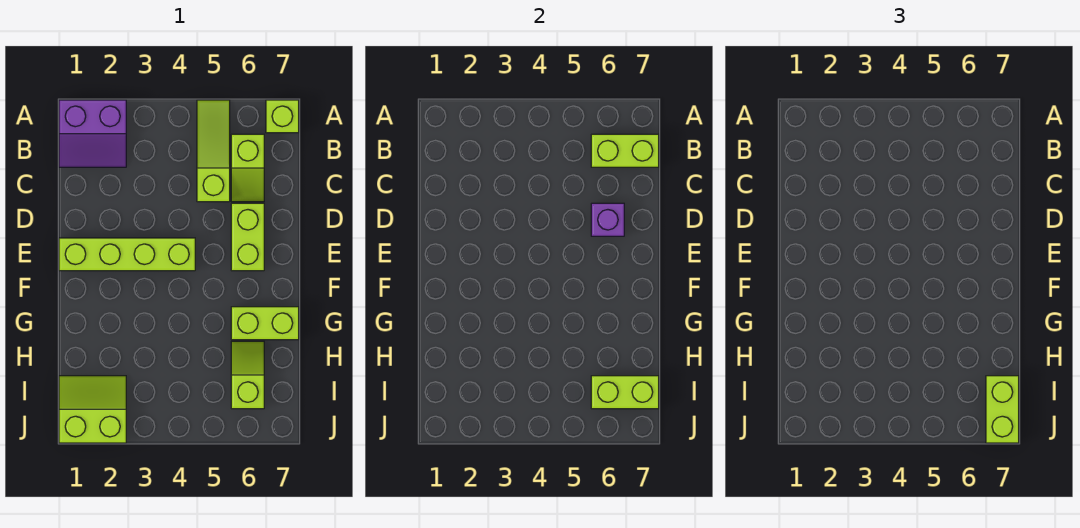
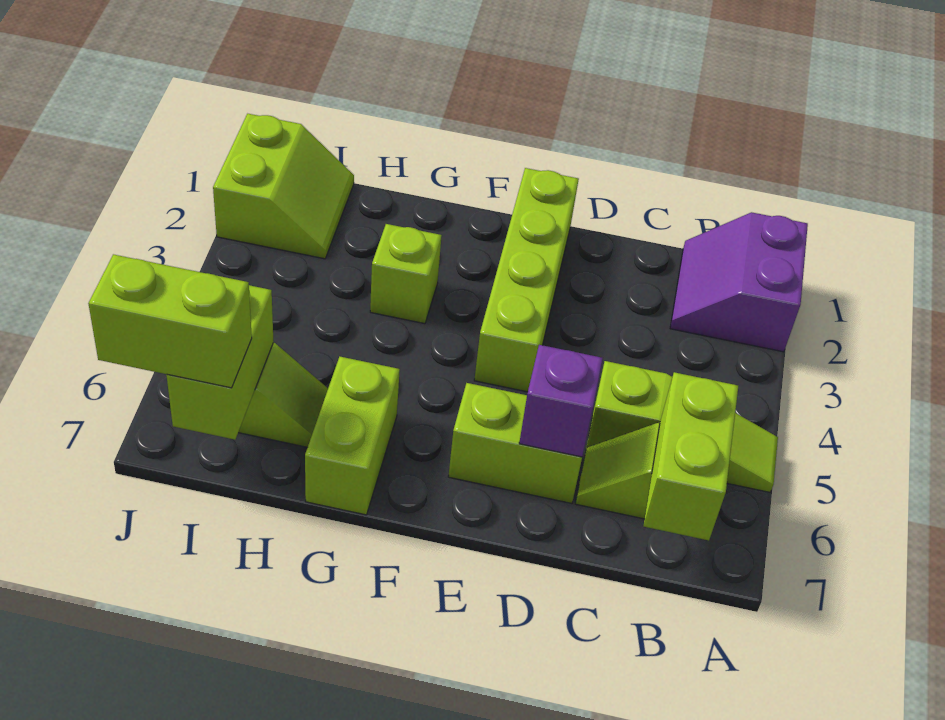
lime brick A7 level 1 -> lime brick G3 level 1

